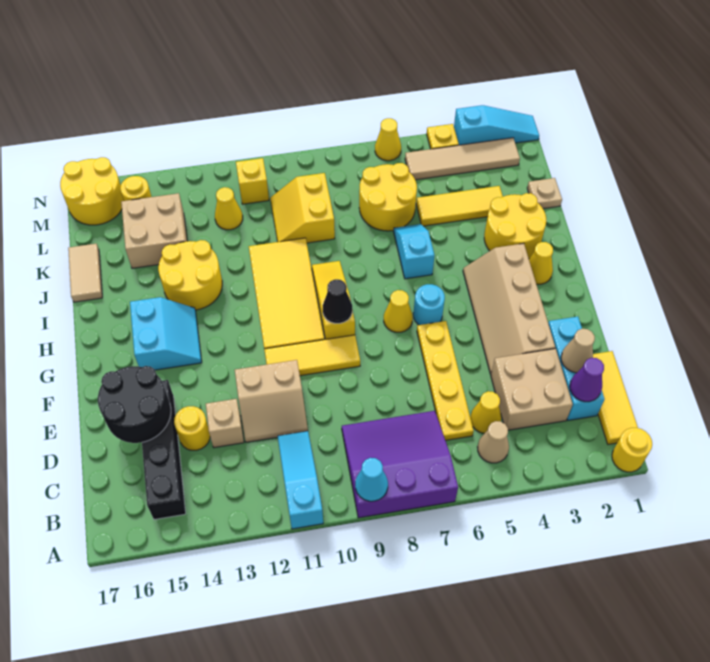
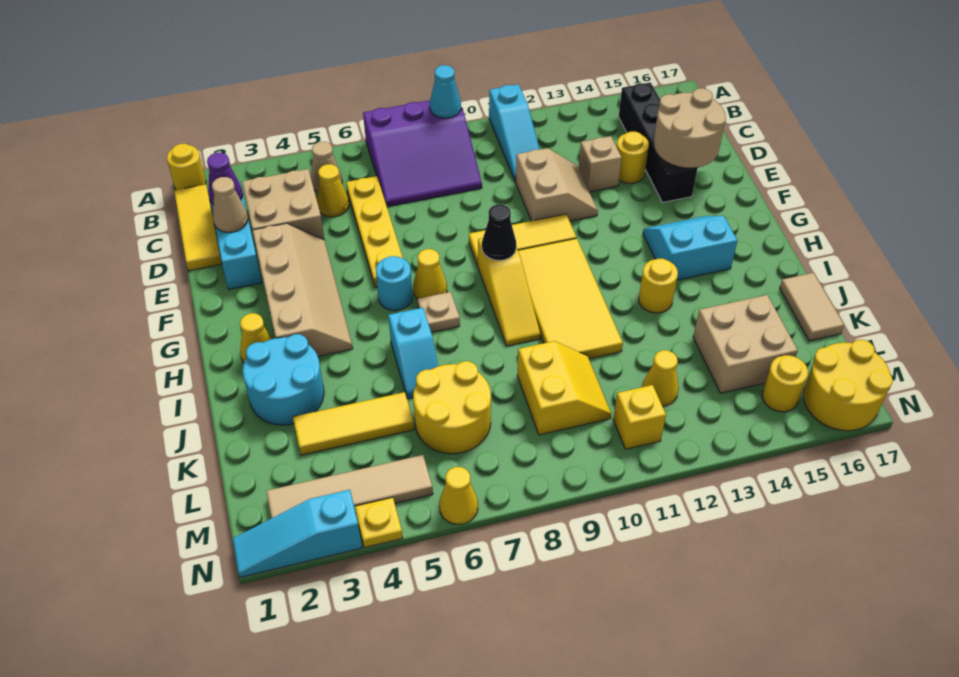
tan slope D11:E12 level 1 top E -> tan slope D11:E12 level 1 top 11
black round brick D15:E16 level 2 -> tan round brick D15:E16 level 2
cyan slope G14:H15 level 1 top 15 -> cyan slope G14:H15 level 1 top H
yellow round brick I2:J3 level 1 -> cyan round brick I2:J3 level 1
yellow round brick I13:J14 level 1 -> yellow round brick I13 level 1
tan plate K1 level 1 -> tan plate H7 level 1

